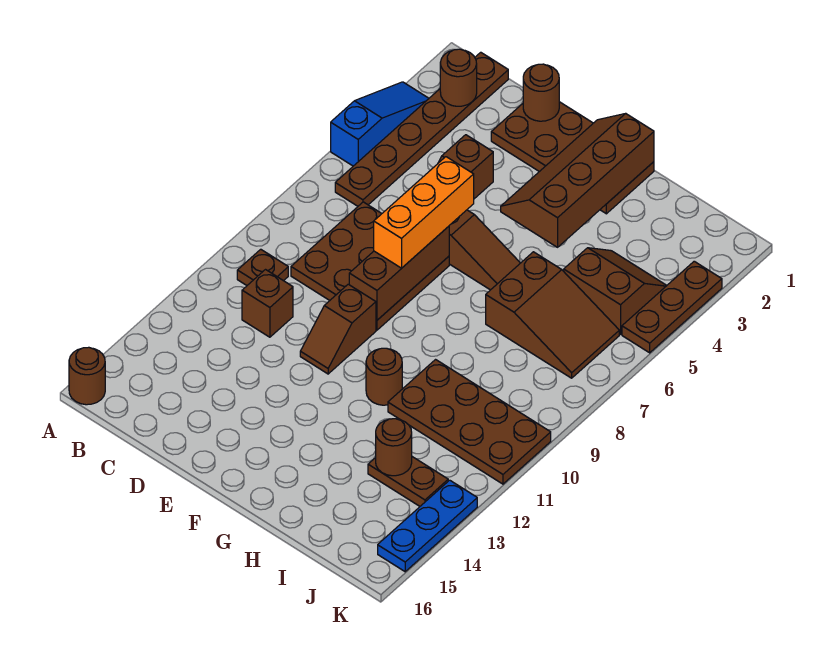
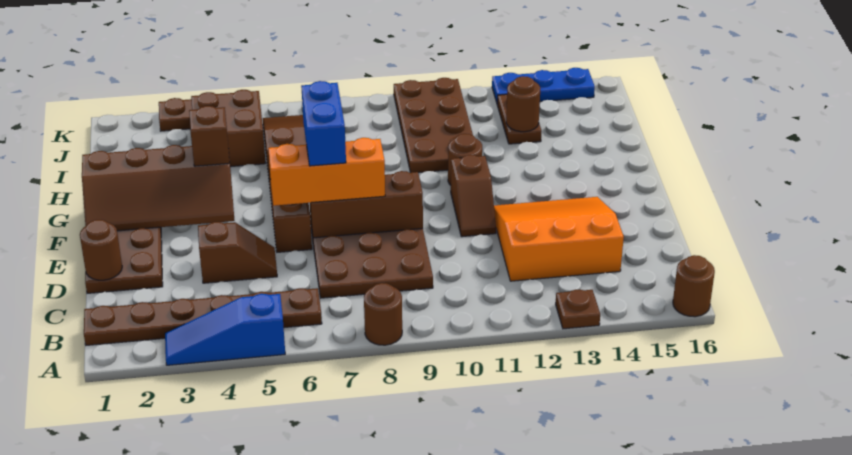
brown round brick B2 level 2 -> brown round brick A8 level 1
brown plate B10 level 1 -> brown plate A13 level 1
brown brick C11 level 1 -> brown brick G4 level 3
none -> orange slope C12:E14 level 1 top C
none -> blue brick E7:F7 level 4
brown slope E10:E11 level 1 top 10 -> brown slope E11:F11 level 1 top F
brown slope I4:J5 level 1 top 5 -> brown brick I4:J5 level 1

